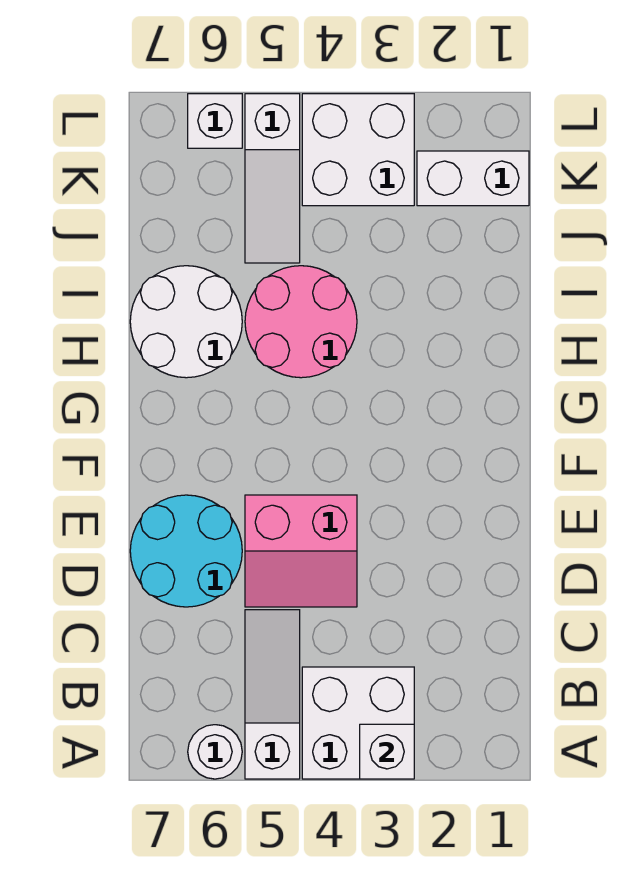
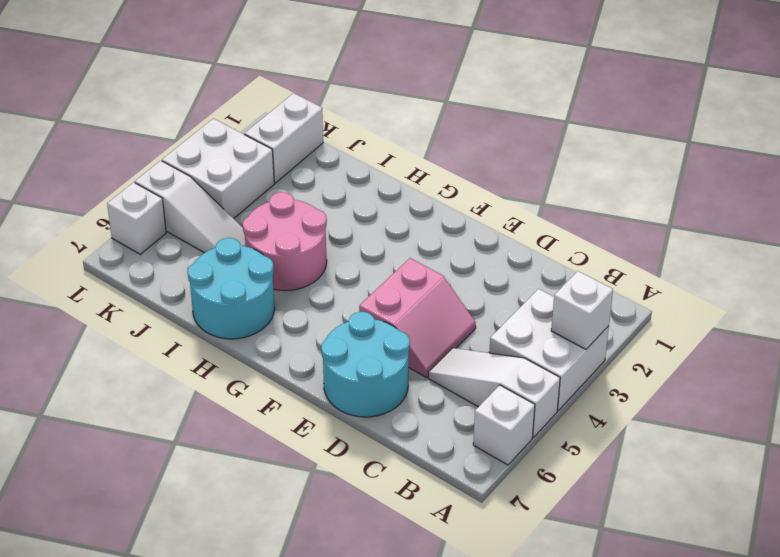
white round brick A6 level 1 -> white brick A6 level 1
white round brick H6:I7 level 1 -> cyan round brick H6:I7 level 1

